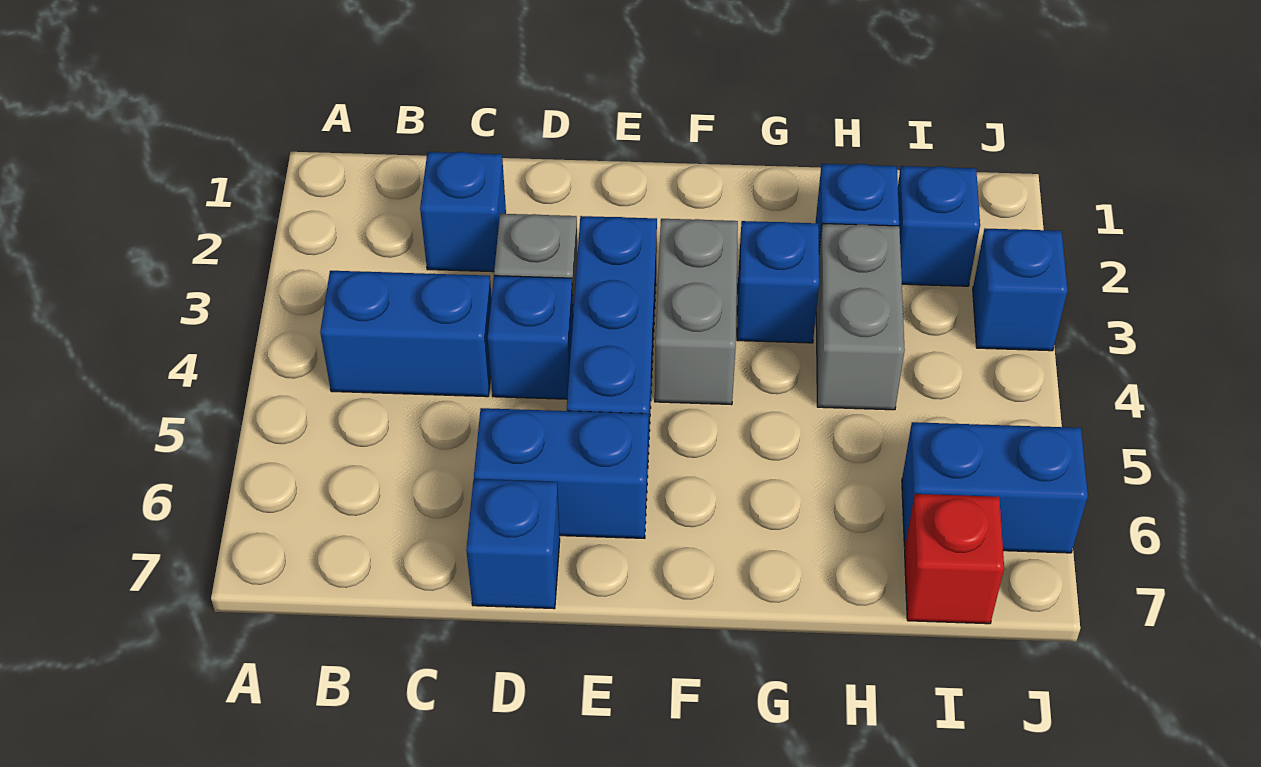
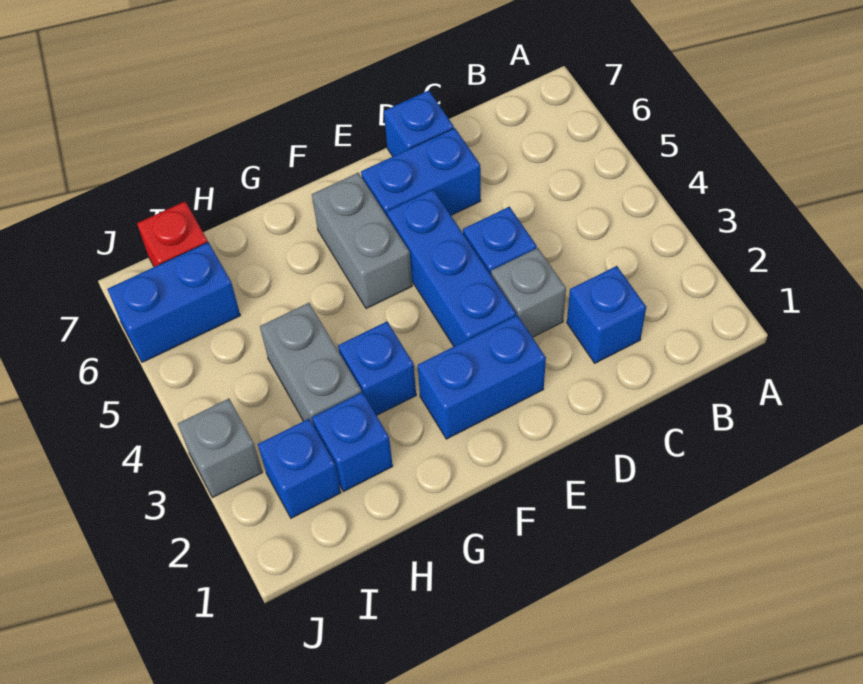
blue brick B4:C4 level 1 -> blue brick E2:F2 level 1
grey brick F3:F4 level 1 -> grey brick F5:F6 level 1
blue brick J3 level 1 -> grey brick J3 level 1

